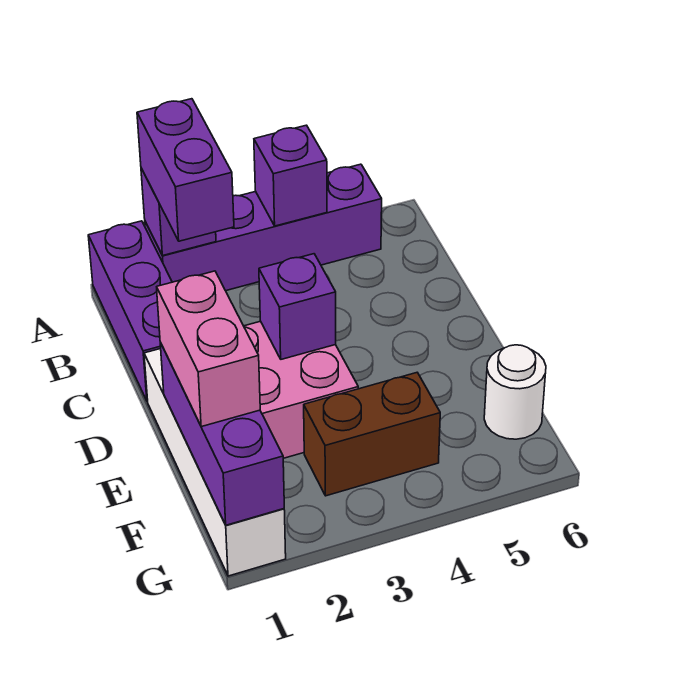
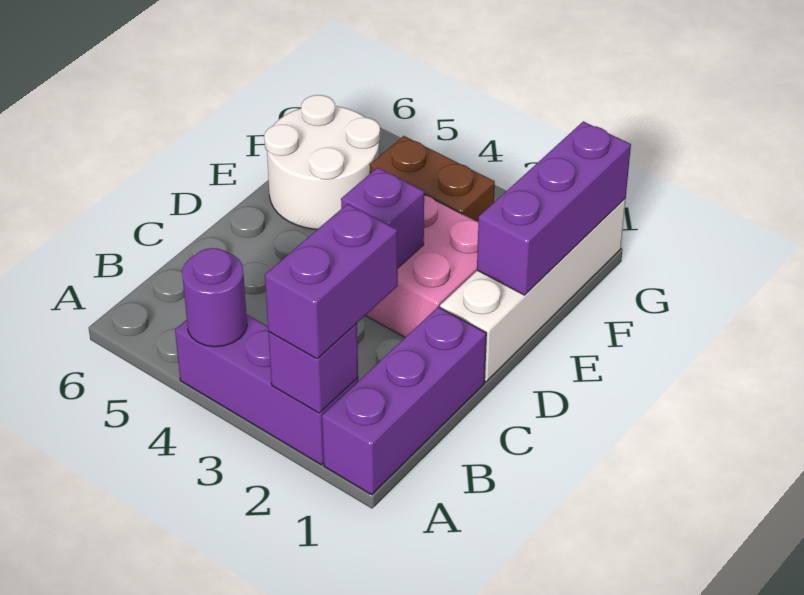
purple brick A2:A5 level 1 -> purple brick A2:A4 level 1
purple brick A4 level 2 -> purple round brick A4 level 2
pink brick E1:F1 level 3 -> none
white round brick F6 level 1 -> white round brick E5:F6 level 1

